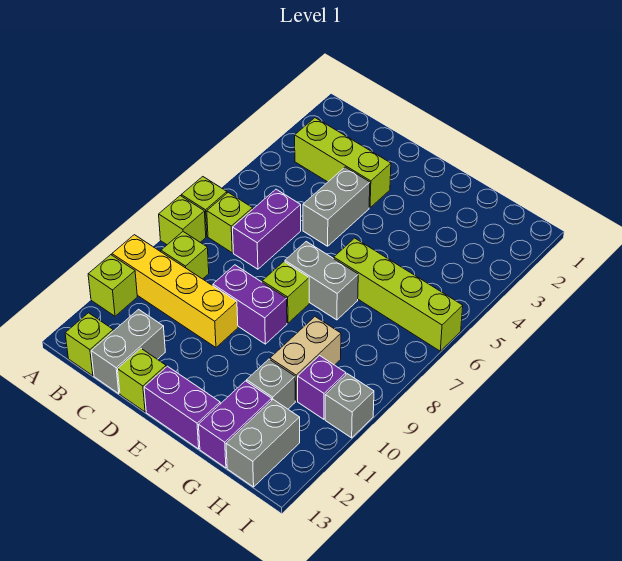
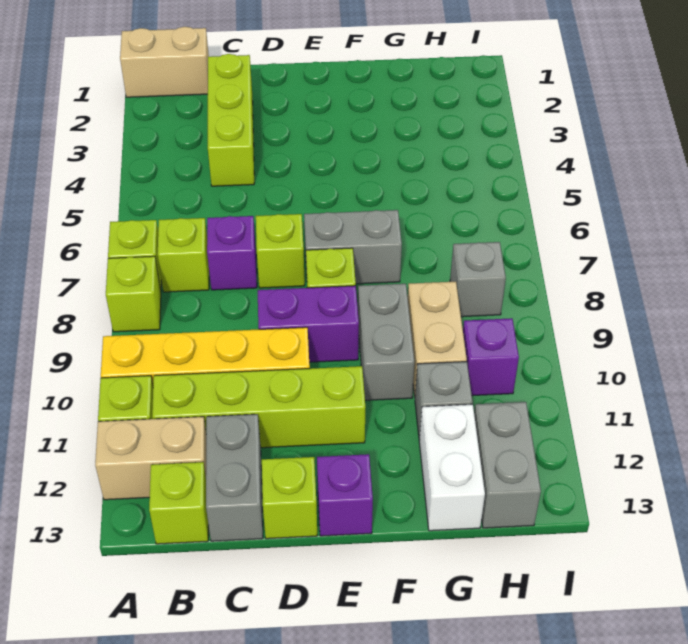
none -> tan brick A1:B1 level 1
none -> tan brick A12:B12 level 1
lime brick B3:D3 level 1 -> lime brick C2:C4 level 1
lime brick B9 level 1 -> lime brick D7 level 1
purple brick C6:C7 level 1 -> purple brick C7 level 1
grey brick D4:D5 level 1 -> grey brick F9:F10 level 1
purple brick E13:F13 level 1 -> purple brick E13 level 1
lime brick F6:I6 level 1 -> lime brick B11:E11 level 1
purple brick G12:G13 level 1 -> white brick G12:G13 level 1
grey brick I10 level 1 -> grey brick H8 level 1

